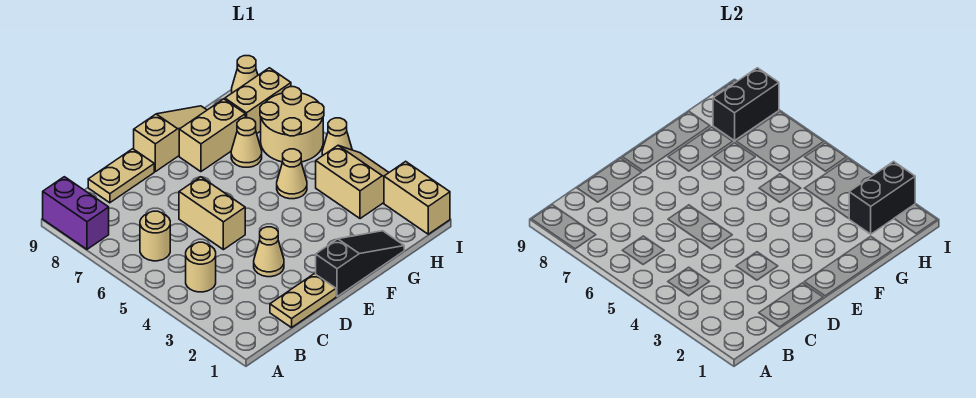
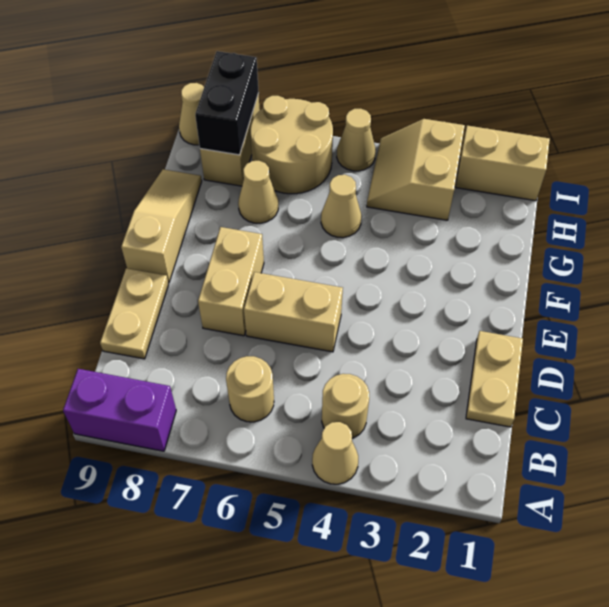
tan cone D3 level 1 -> tan cone A4 level 1
black slope E1:G1 level 1 top E -> none
tan brick F8:G8 level 1 -> tan brick D7:E7 level 1
black brick H2:I2 level 2 -> none
tan slope H3:I4 level 1 top H -> tan slope H3:I4 level 1 top 3

